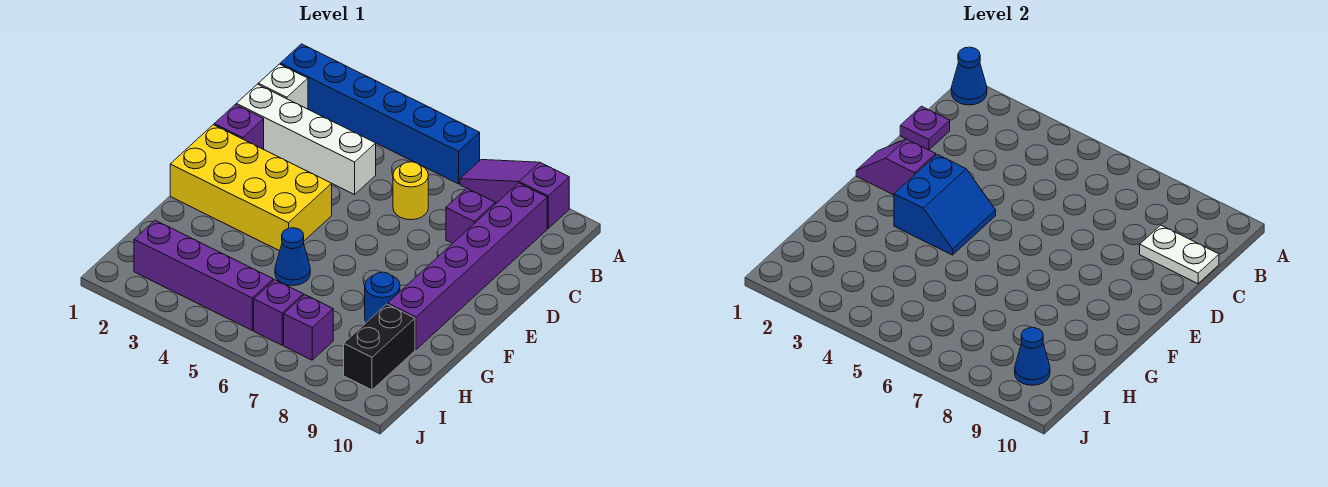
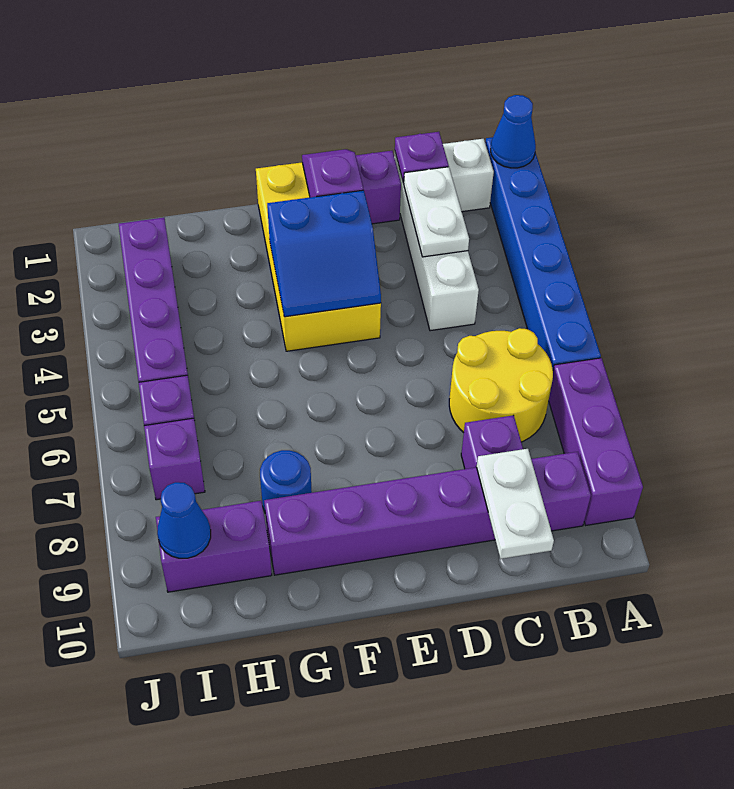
purple slope A7:A9 level 1 top 9 -> purple brick A7:A9 level 1
none -> white plate C2:C3 level 2
yellow round brick C6 level 1 -> yellow round brick B6:C7 level 1
blue cone G5 level 1 -> none
black brick H9:I9 level 1 -> purple brick H9:I9 level 1

